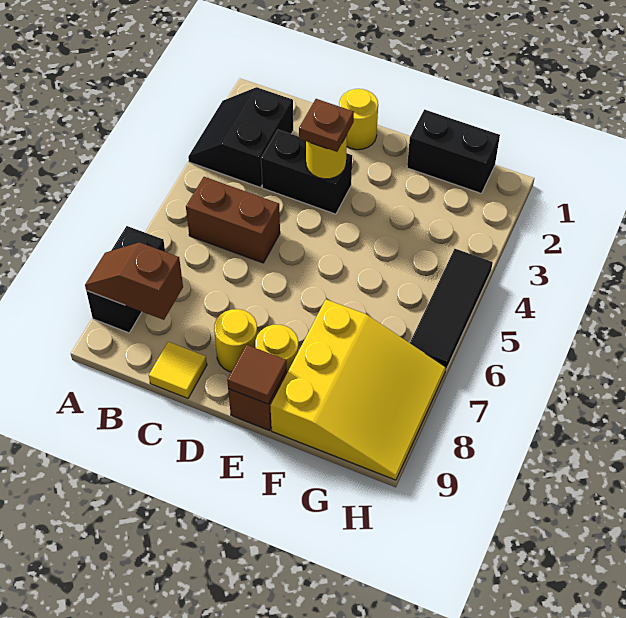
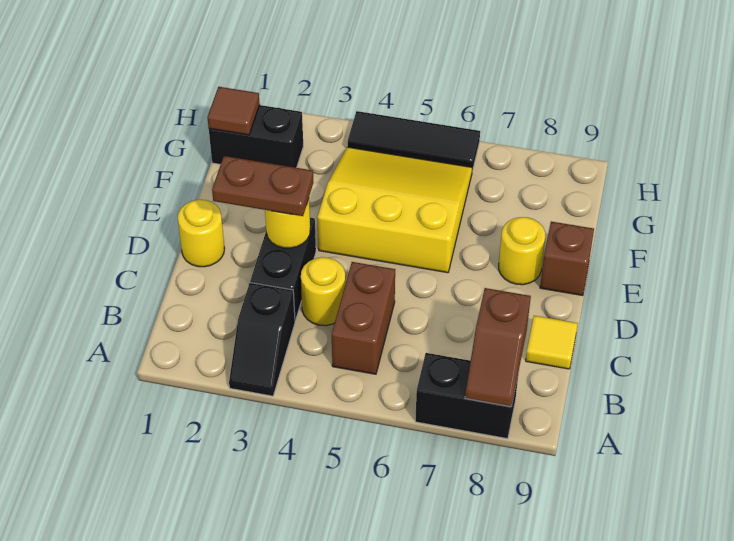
black slope A2:B3 level 1 top B -> black slope A3:B3 level 1 top B
brown plate D3 level 3 -> brown plate D2:D3 level 3
yellow round brick D8 level 1 -> yellow round brick C4 level 1
brown tile E9 level 2 -> brown tile G1 level 2
black brick F1:G1 level 1 -> black brick G1:G2 level 1
yellow slope F7:H9 level 1 top F -> yellow slope E4:G6 level 1 top E

